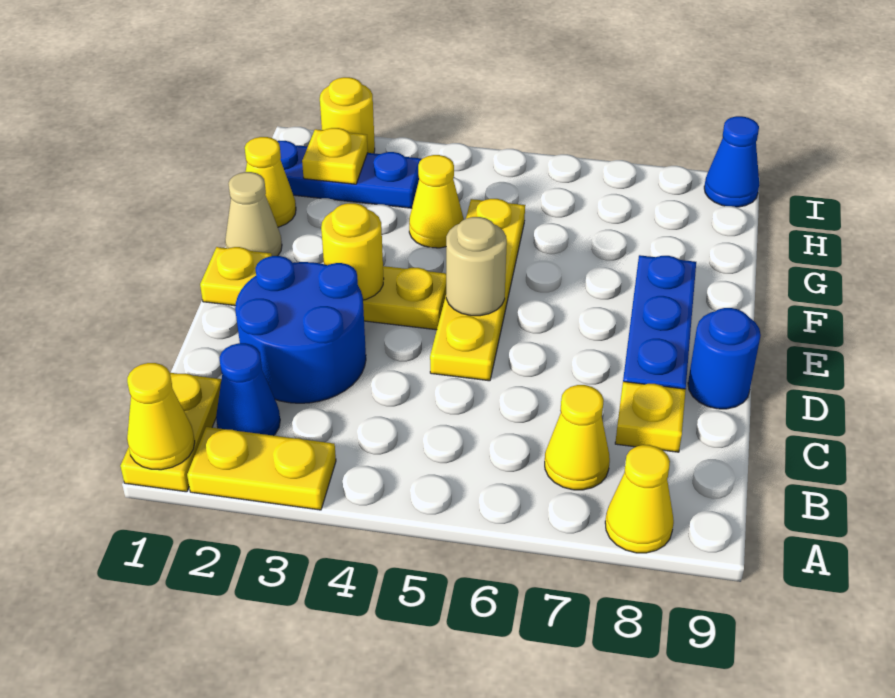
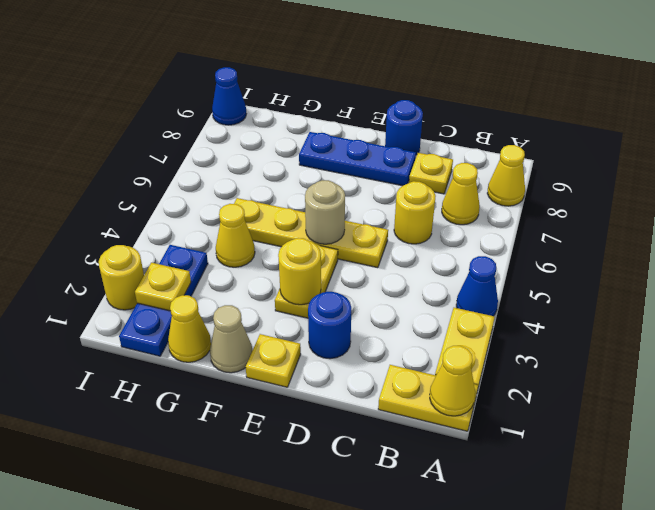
blue cone B2 level 1 -> blue cone A4 level 1
blue round brick C2:D3 level 1 -> blue round brick D2 level 1
none -> yellow round brick C6 level 1

